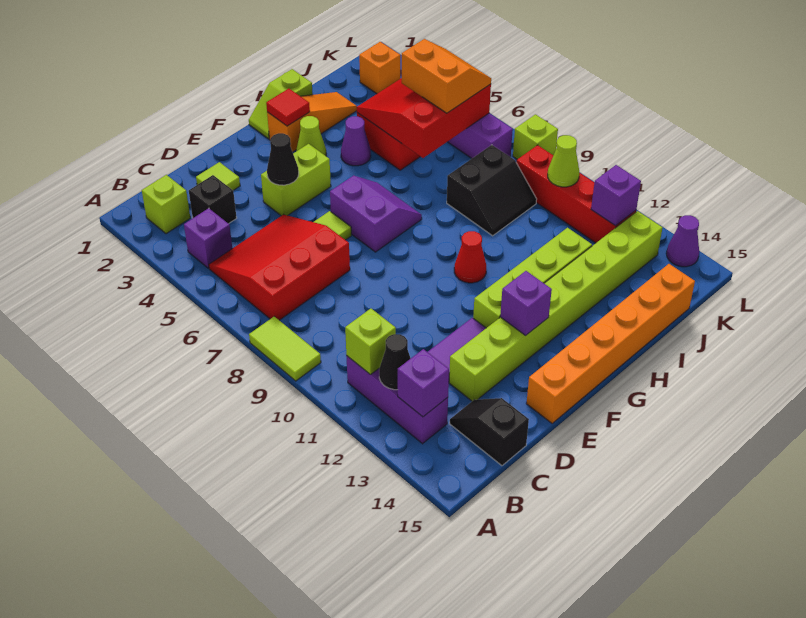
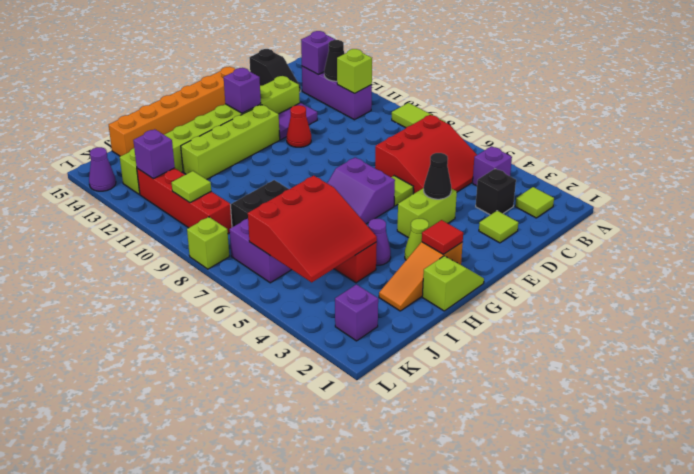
lime brick B2 level 1 -> lime tile B2 level 1
red cone G10 level 1 -> red cone E11 level 1
orange slope J5:K6 level 3 top J -> none
orange brick K2 level 1 -> purple brick K2 level 1
lime cone K10 level 2 -> lime tile K10 level 2

